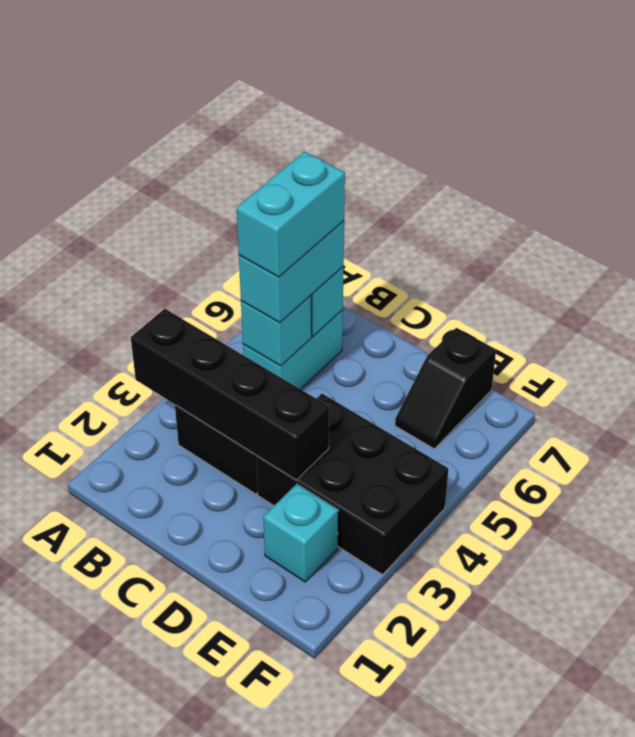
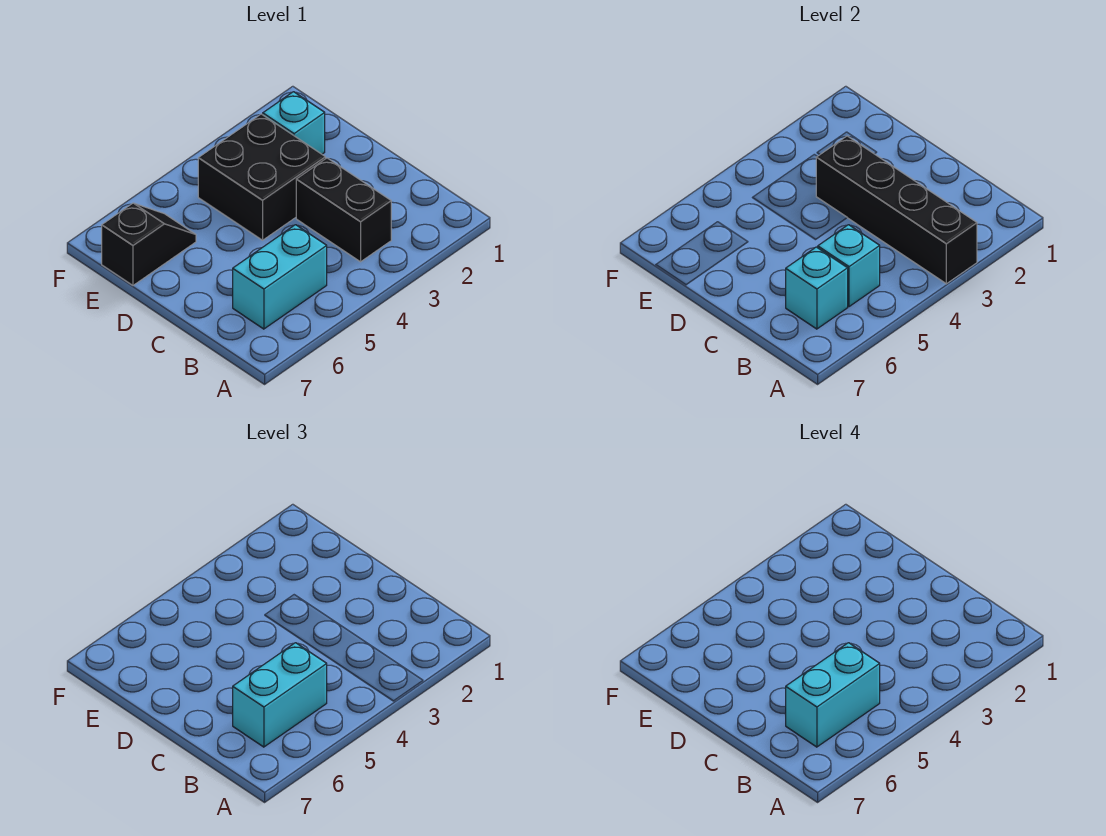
black brick D3:F4 level 1 -> black brick D3:E4 level 1

